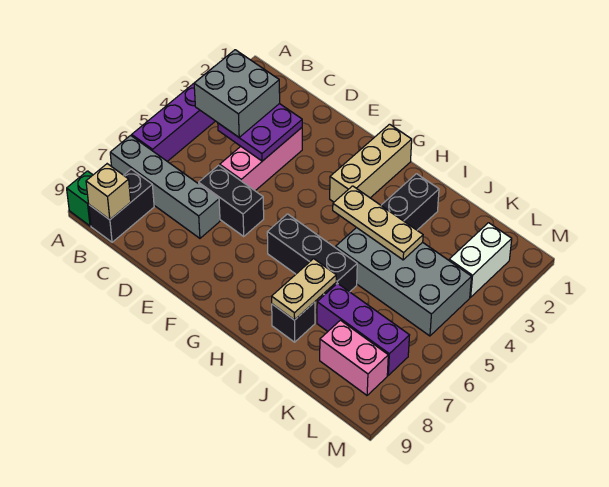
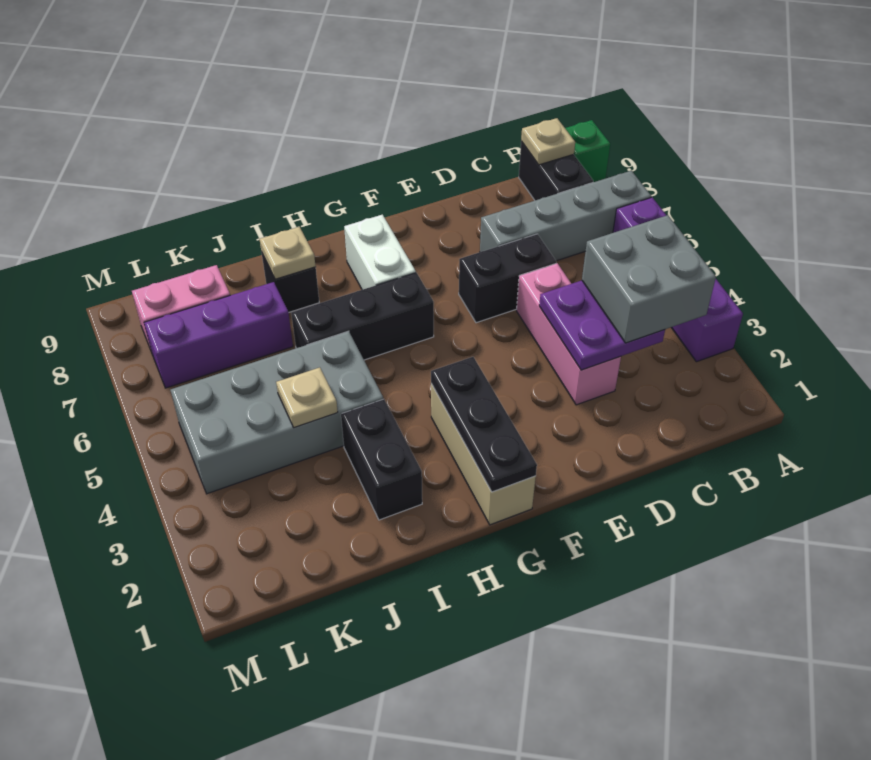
tan brick B9 level 2 -> tan plate B9 level 2
none -> black plate G1:G3 level 2
tan plate H4:J4 level 2 -> tan plate J4 level 2
tan plate I7:I8 level 2 -> tan plate I8 level 2
white brick L2:L3 level 1 -> white brick G7:G8 level 1

